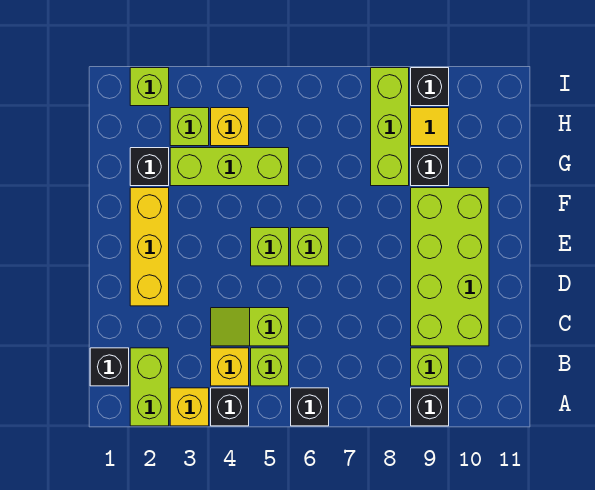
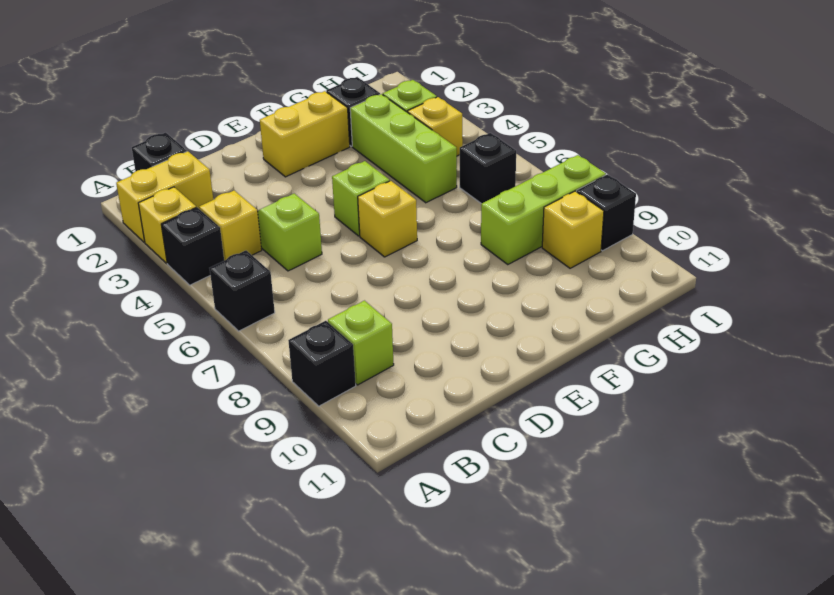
lime brick A2:B2 level 1 -> yellow brick A2:B2 level 1
lime brick B5 level 1 -> none
lime brick C9:F10 level 1 -> none
yellow brick D2:F2 level 1 -> yellow brick E2:F2 level 1
lime brick E6 level 1 -> yellow brick E6 level 1
black brick G9 level 1 -> black brick H6 level 1
yellow tile H9 level 1 -> yellow brick H9 level 1
lime brick I2 level 1 -> none

